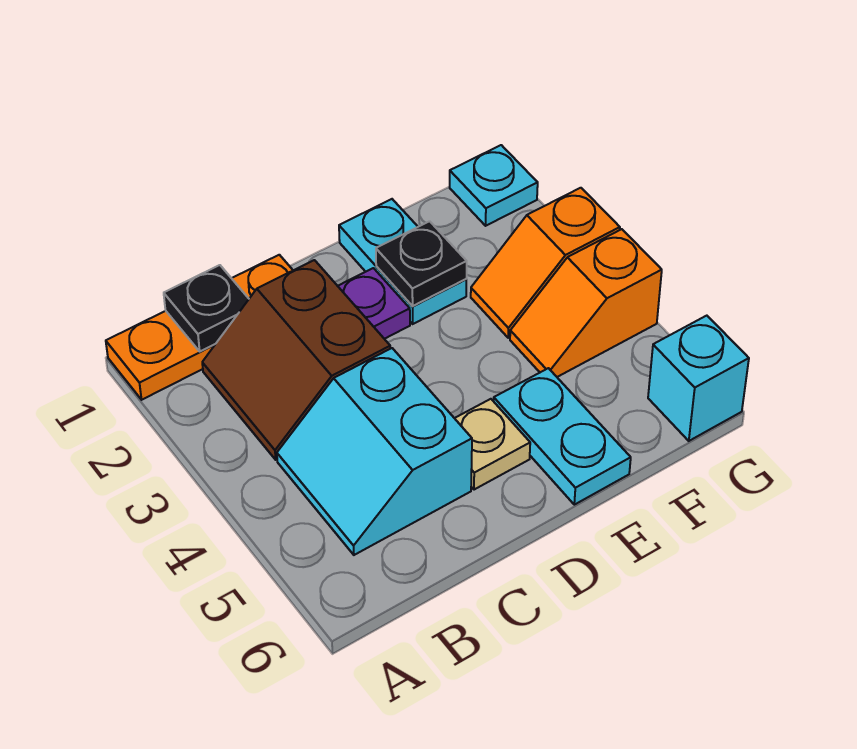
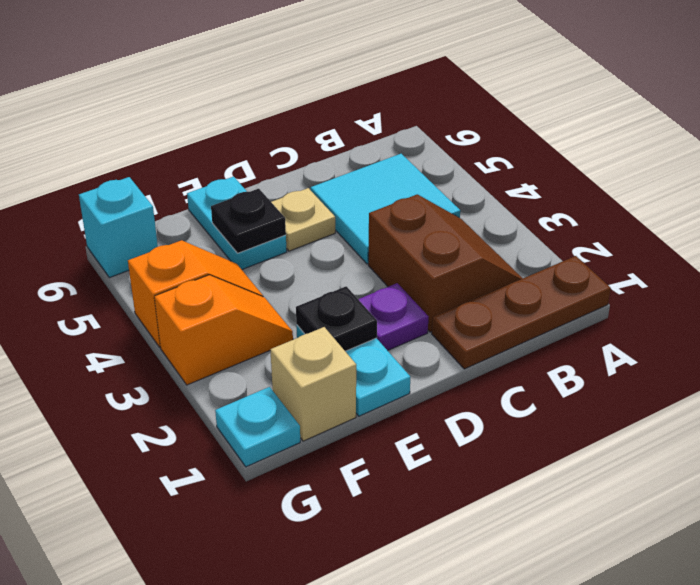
orange plate A1:C1 level 1 -> brown plate A1:C1 level 1
black plate B1 level 2 -> black plate E5 level 2
cyan slope B4:C5 level 1 top C -> cyan tile B4:C5 level 1
none -> tan brick F1 level 1

